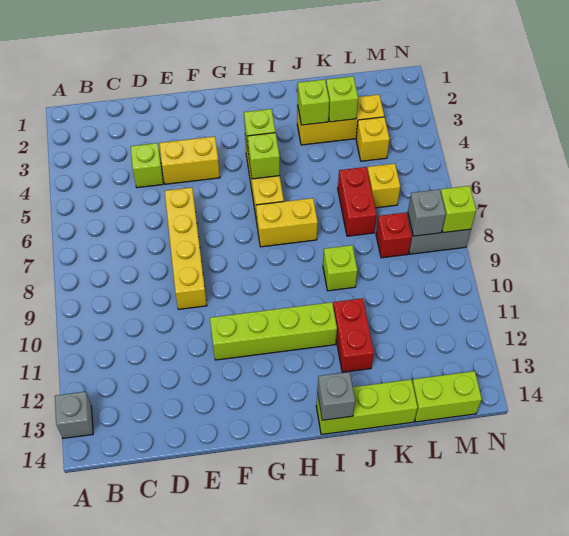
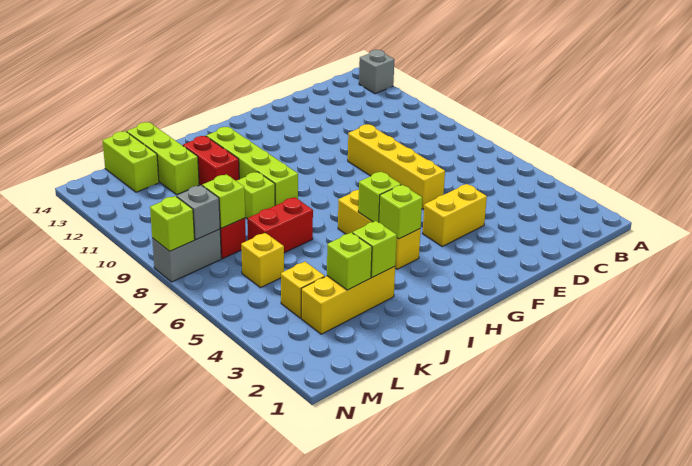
lime brick D4 level 1 -> lime brick L8 level 2
lime brick F11:I11 level 1 -> lime brick I9:I12 level 1
yellow brick H7:I7 level 1 -> none
lime brick I14:K14 level 1 -> lime brick K12:K14 level 1
grey brick I14 level 2 -> none
red brick K6:K7 level 1 -> red brick J7:K7 level 1
lime brick L14:M14 level 1 -> lime brick L13:L14 level 1

